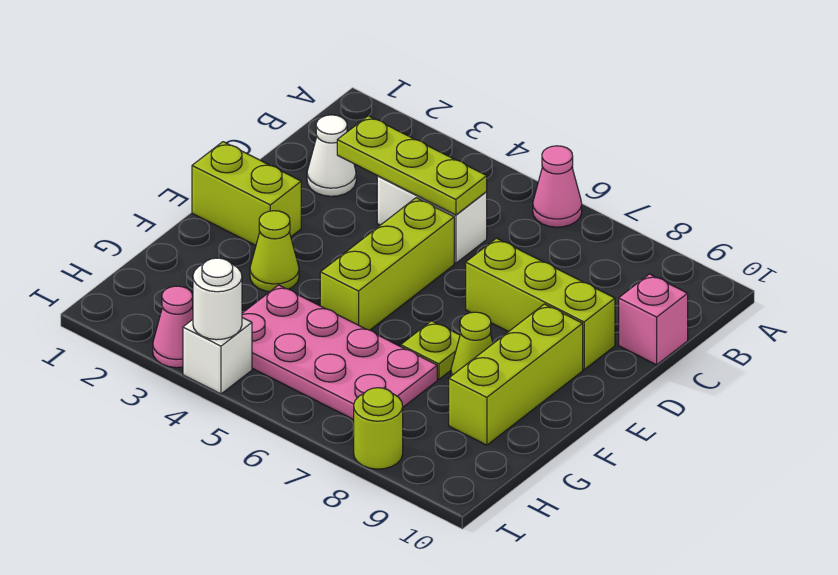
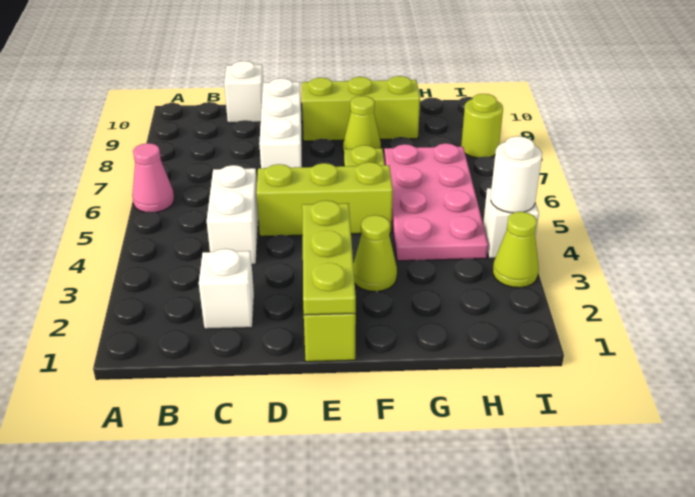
white cone C2 level 1 -> white brick C2 level 1
lime plate C3:C5 level 2 -> lime plate E1:E3 level 2
pink brick C10 level 1 -> white brick C10 level 1
lime brick D7:D9 level 1 -> white brick D7:D9 level 1
pink cone I3 level 1 -> lime cone I3 level 1

